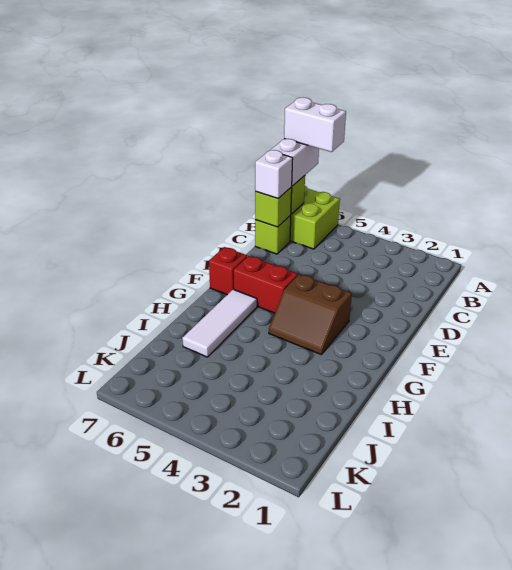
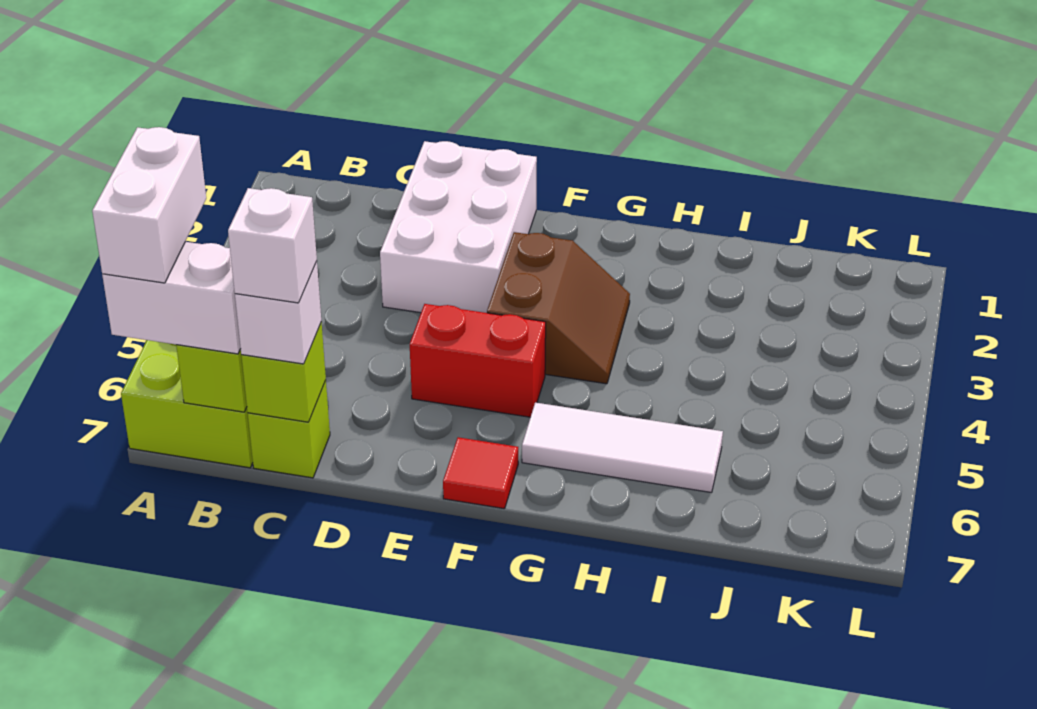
none -> white brick C7 level 4
none -> white brick D1:E3 level 1
red brick F5:F6 level 1 -> red brick E5:F5 level 1
red brick F7 level 1 -> red tile F7 level 1

